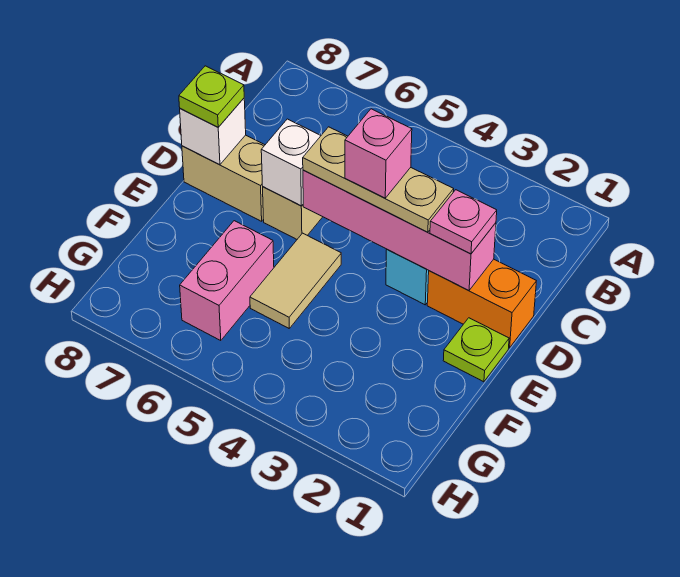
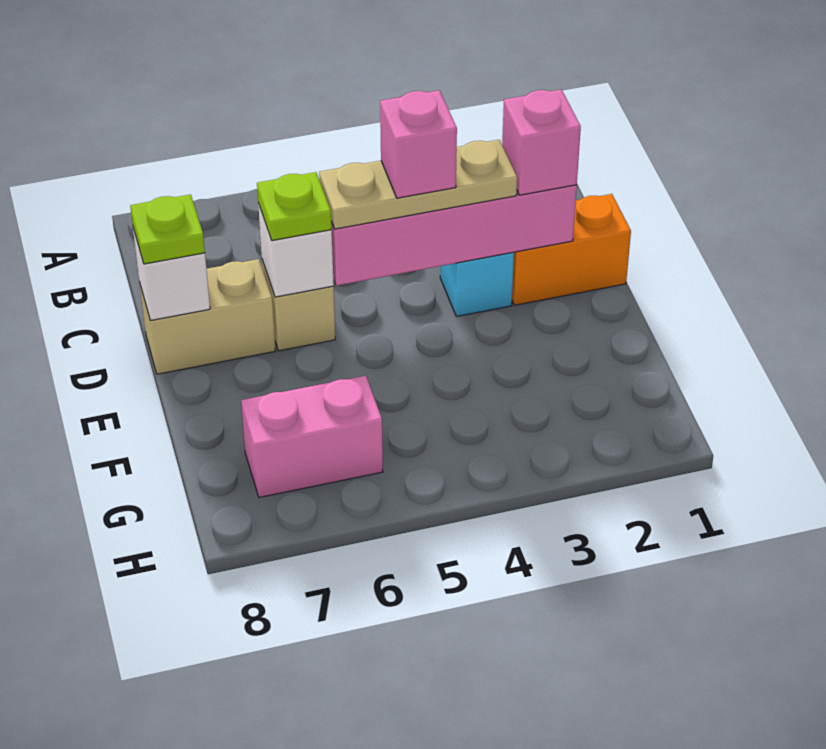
pink plate D2 level 3 -> pink brick D2 level 3
lime plate E1 level 1 -> lime plate D6 level 3
tan tile E5:F5 level 1 -> none
pink brick F6:G6 level 1 -> pink brick G6:G7 level 1

